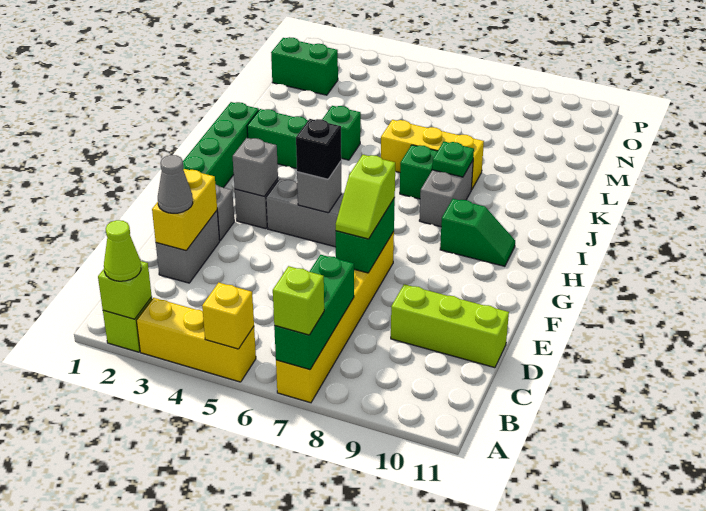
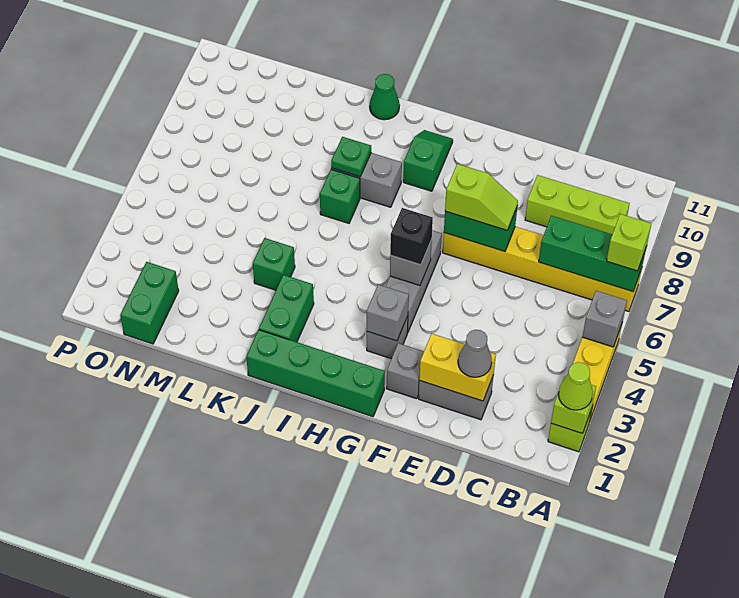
yellow brick A5 level 2 -> grey brick A5 level 2
lime brick D9:D11 level 1 -> lime brick B9:D9 level 1
none -> green cone J11 level 1
yellow brick K6:K8 level 1 -> none

